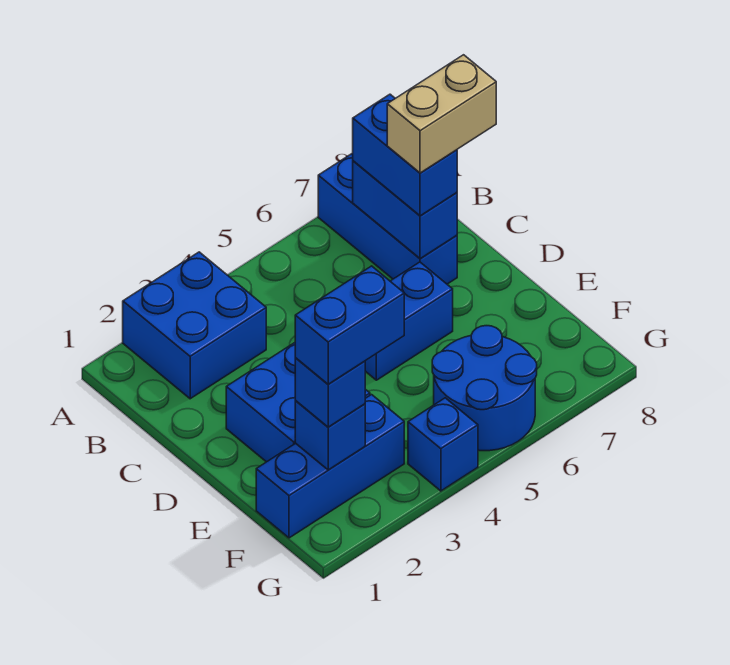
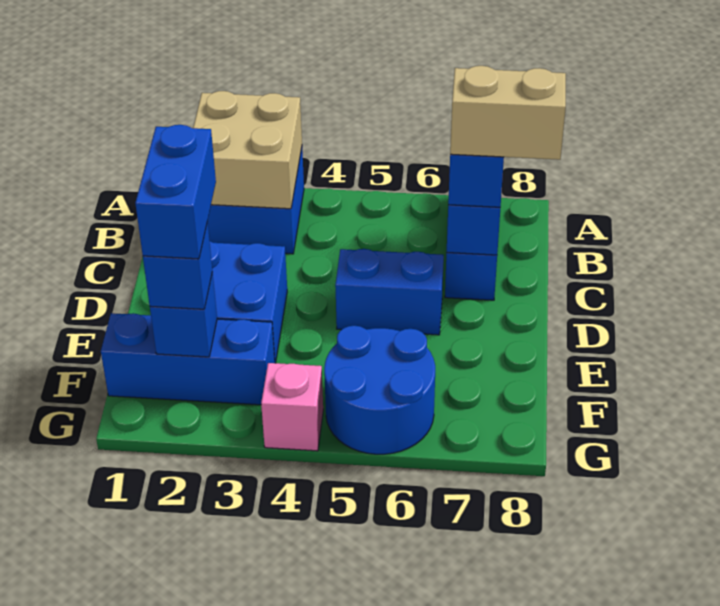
none -> tan brick A2:B3 level 2
blue brick F2:F3 level 4 -> blue brick E2:F2 level 4
blue brick G4 level 1 -> pink brick G4 level 1

